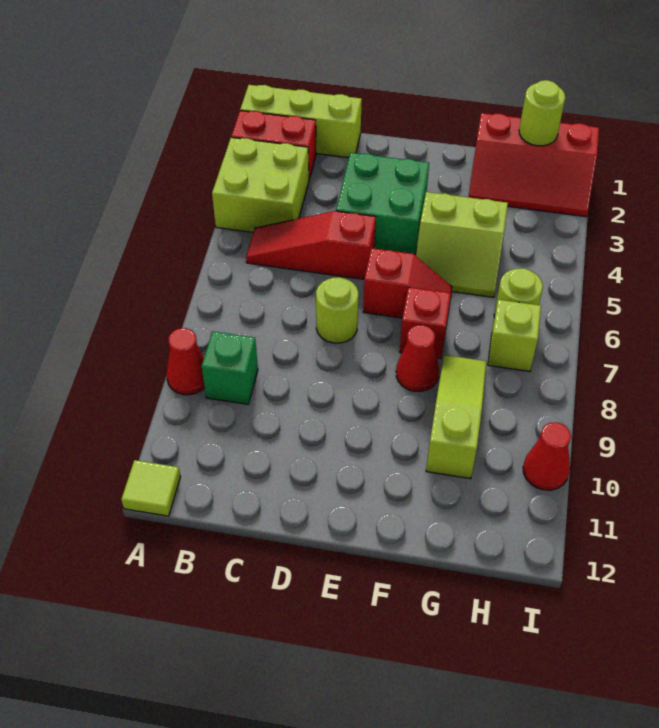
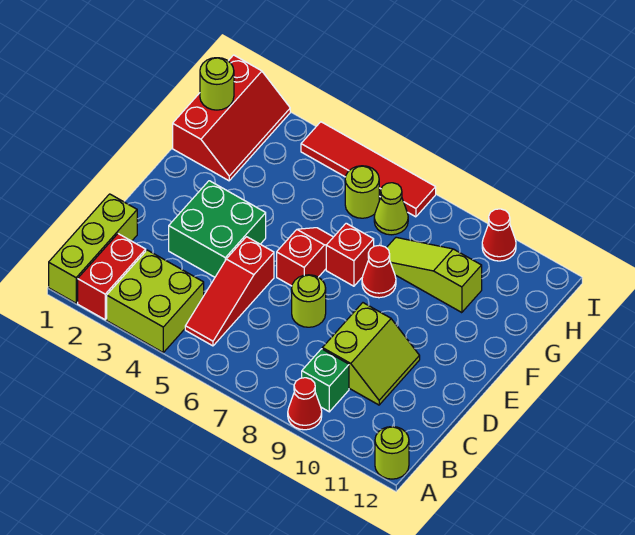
lime tile A12 level 1 -> lime round brick A12 level 1
lime slope F4:G5 level 1 top 4 -> lime slope C9:D10 level 1 top 9
lime brick H7 level 1 -> lime cone H7 level 1
none -> red tile I4:I7 level 1

